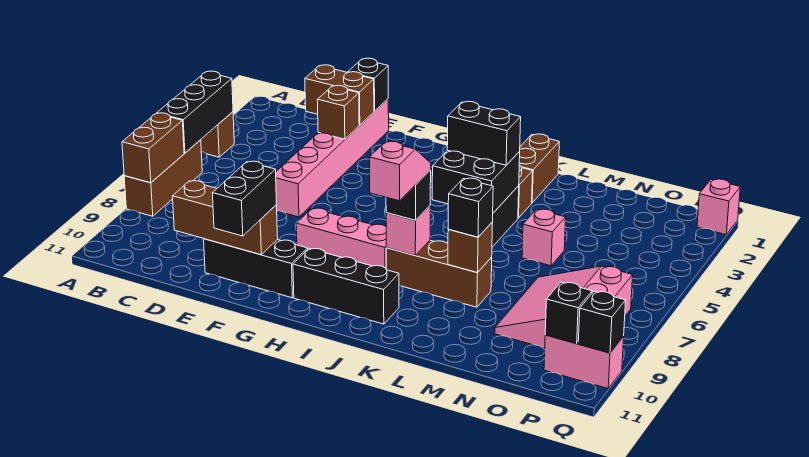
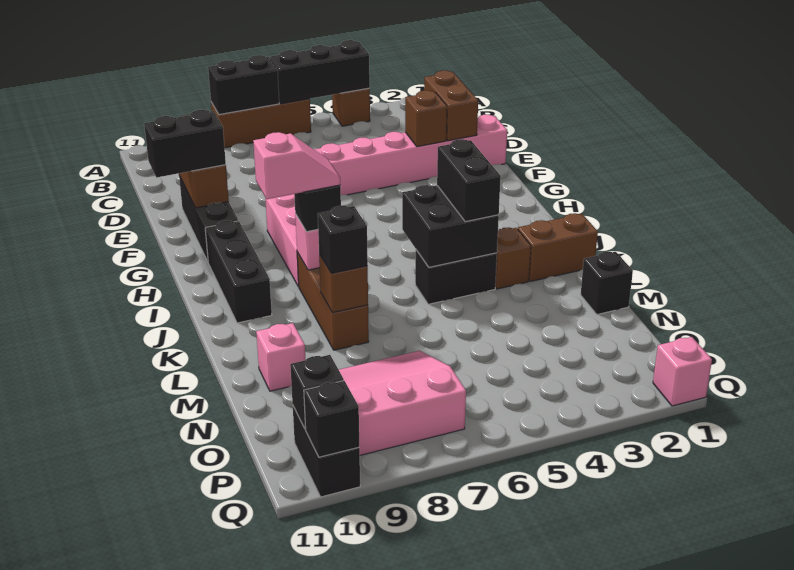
brown brick A7:A8 level 2 -> black brick A7:A8 level 2
black brick E1 level 2 -> black brick M1 level 1
pink brick M5 level 1 -> pink brick M10 level 1
pink brick P10:Q10 level 1 -> black brick P10:Q10 level 1

